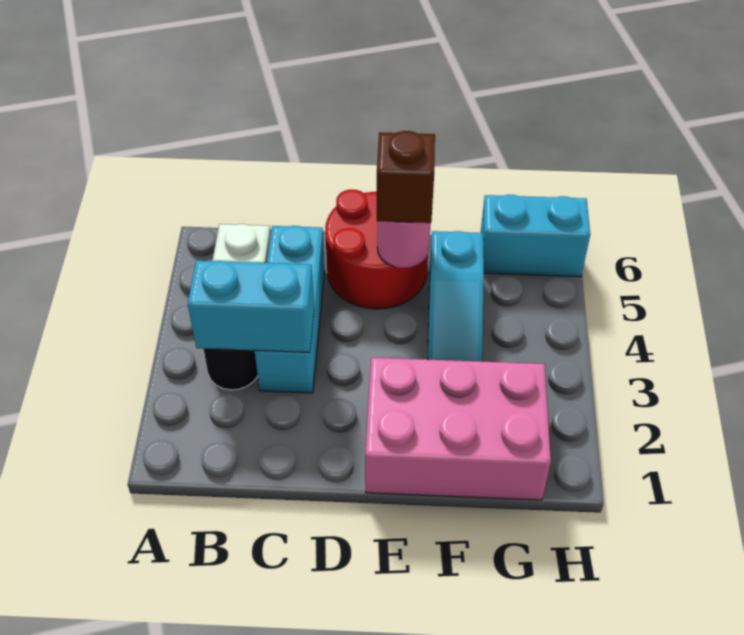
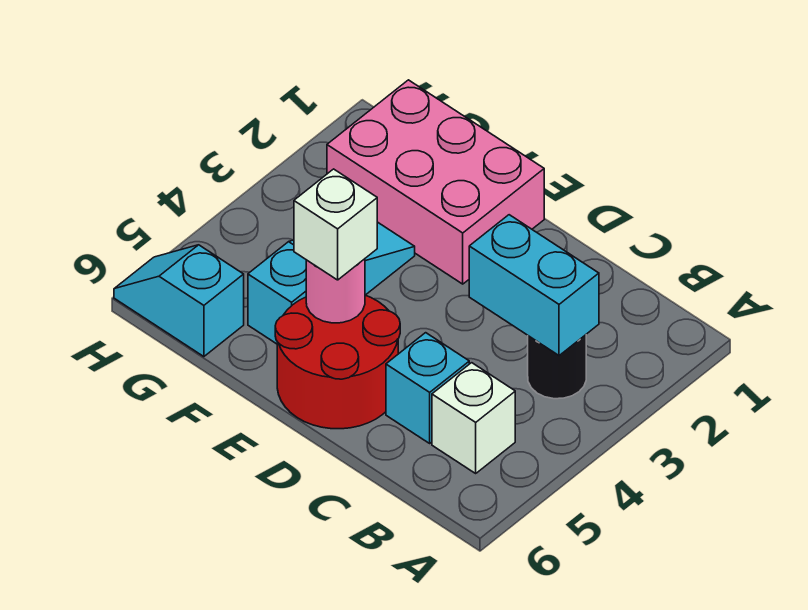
cyan brick C3:C5 level 1 -> cyan brick C5 level 1
brown brick E5 level 3 -> white brick E5 level 3
cyan brick G6:H6 level 1 -> cyan slope G6:H6 level 1 top G

